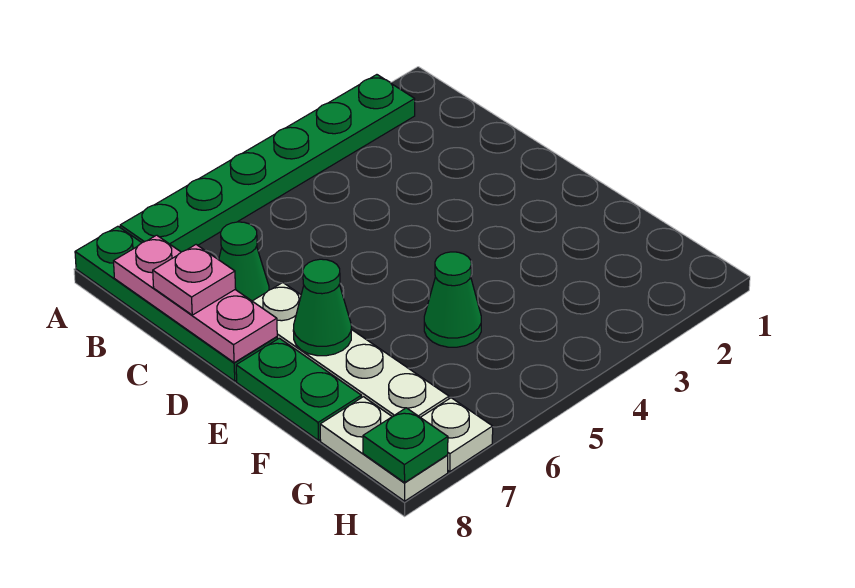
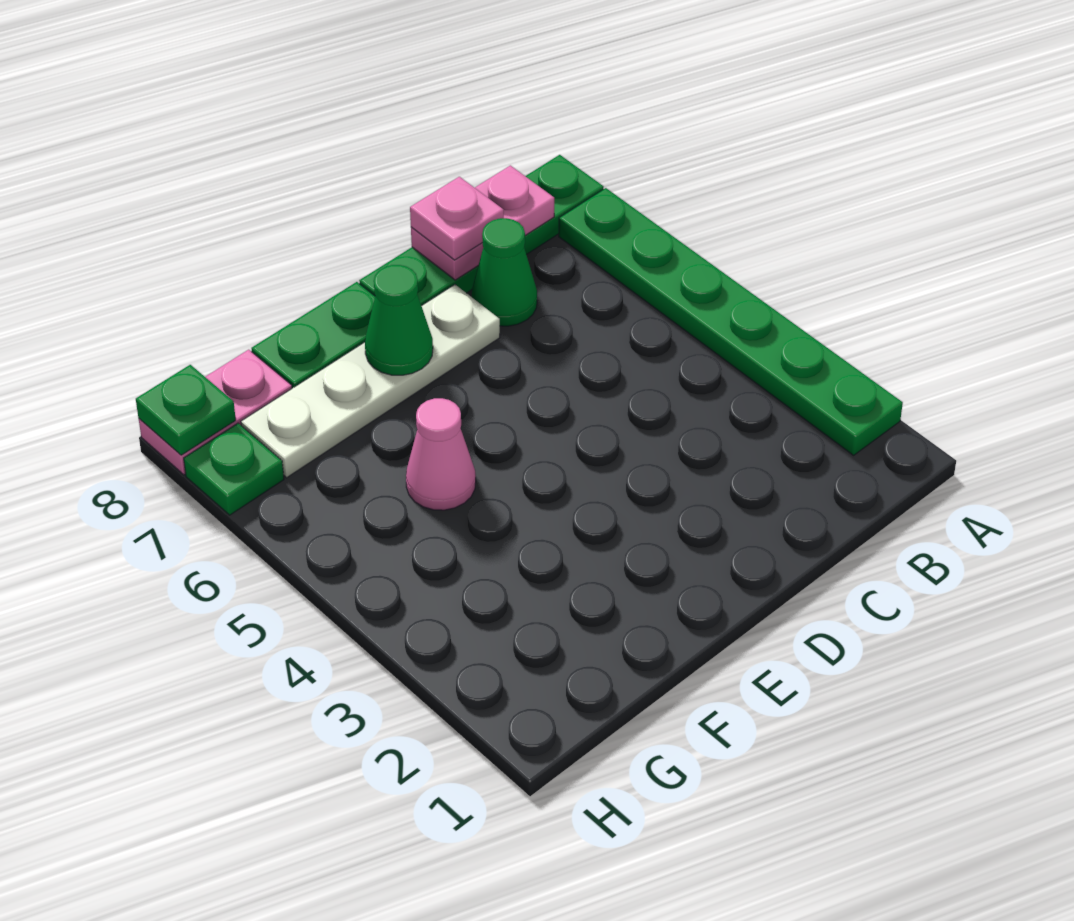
pink plate B8:D8 level 2 -> pink plate B8:C8 level 2
green cone F5 level 1 -> pink cone F5 level 1
white plate G8:H8 level 1 -> pink plate G8:H8 level 1
white plate H7 level 1 -> green plate H7 level 1

